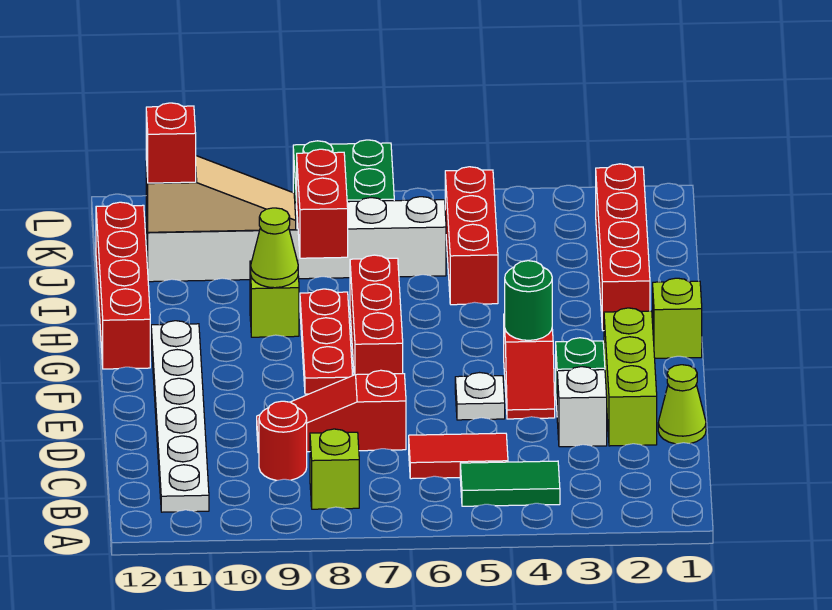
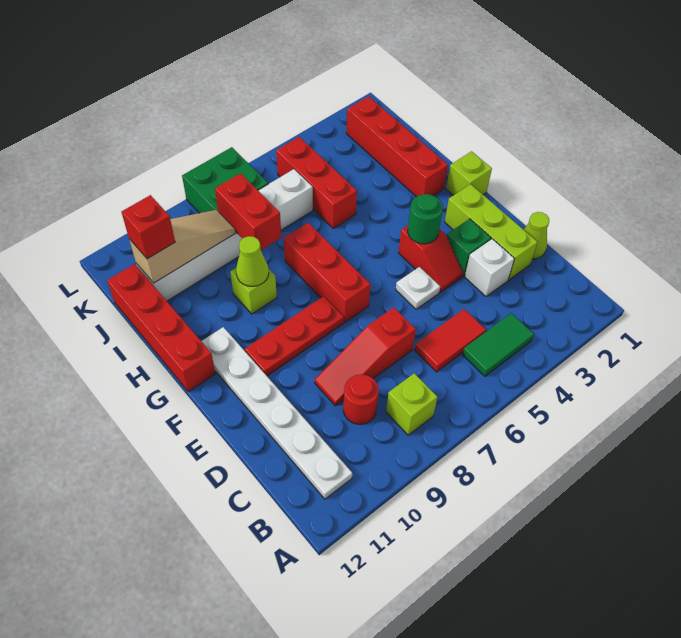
red plate F8:H8 level 1 -> red plate F8:F10 level 1

